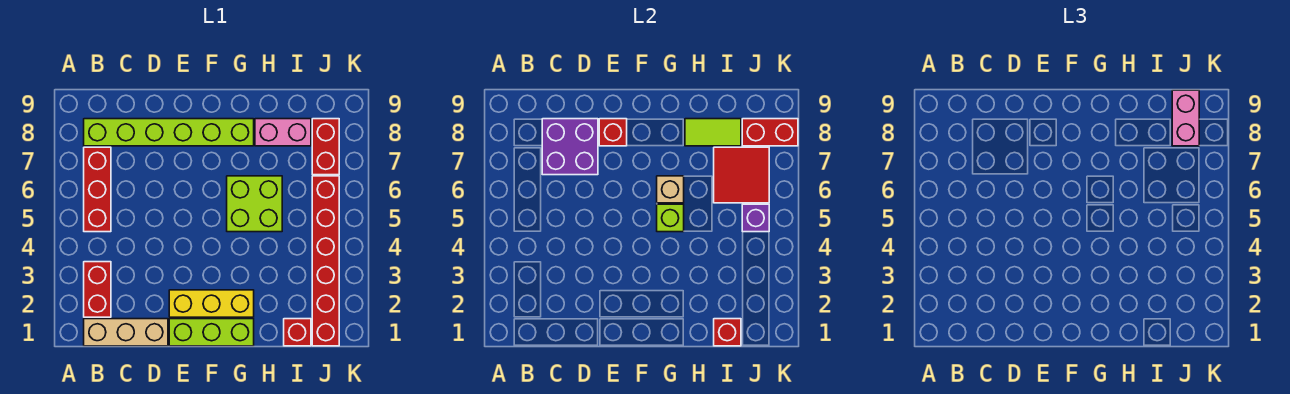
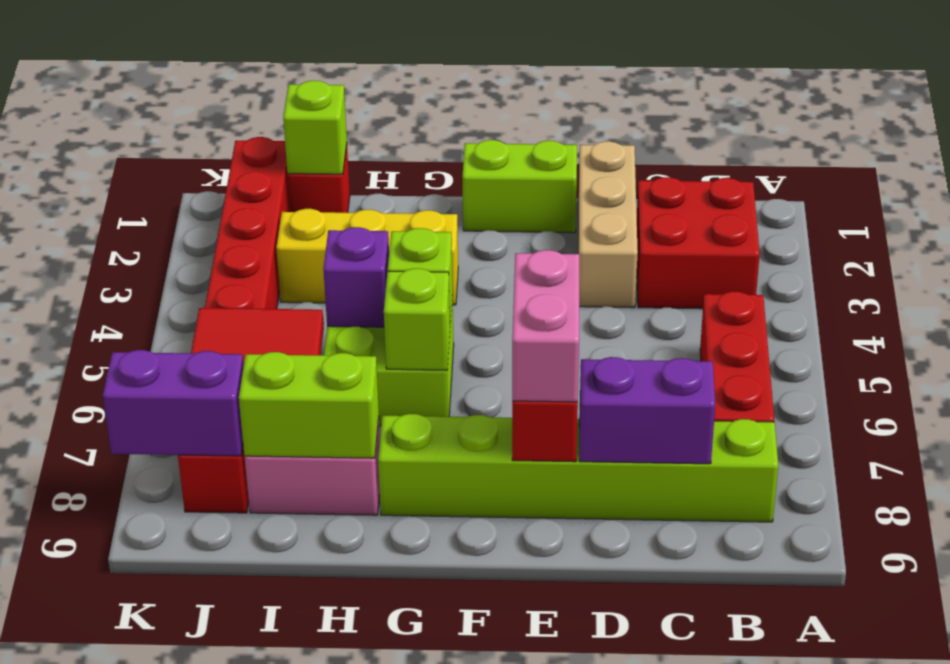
tan brick B1:D1 level 1 -> tan brick D1:D3 level 1
red brick B2:B3 level 1 -> red brick B2:C3 level 1
purple brick C7:D8 level 2 -> purple brick C8:D8 level 2
lime brick E1:G1 level 1 -> lime brick E1:F1 level 1
yellow brick E2:G2 level 1 -> yellow brick G3:I3 level 1
tan brick G6 level 2 -> lime brick G6 level 2
lime tile H8:I8 level 2 -> lime brick H8:I8 level 2
red brick I1 level 2 -> lime brick I1 level 2
purple brick J5 level 2 -> purple brick H5 level 2
red brick J8:K8 level 2 -> purple brick J8:K8 level 2
pink brick J8:J9 level 3 -> pink brick E7:E8 level 3

